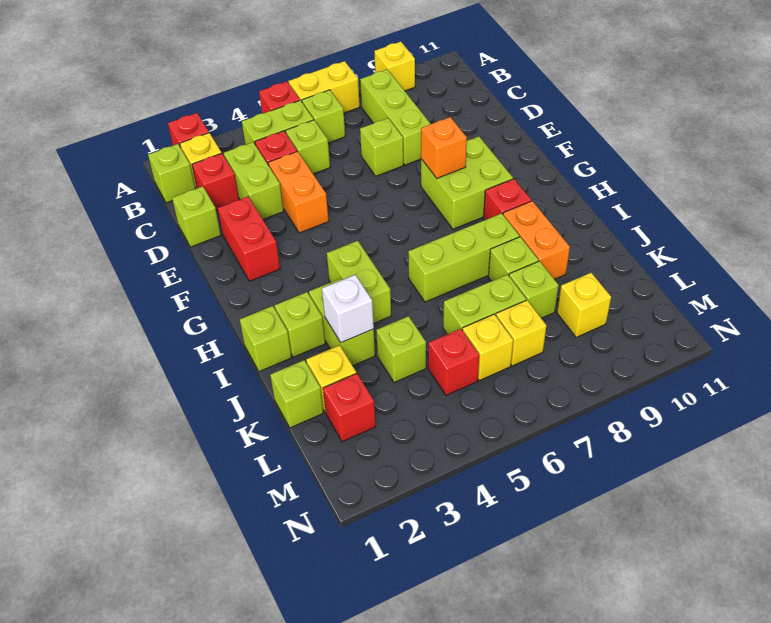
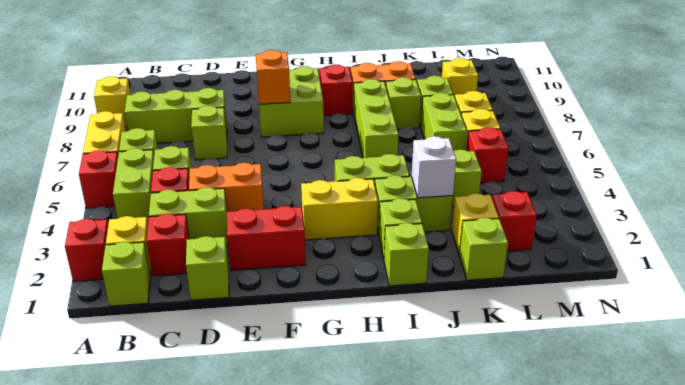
none -> yellow brick G3:H3 level 1

